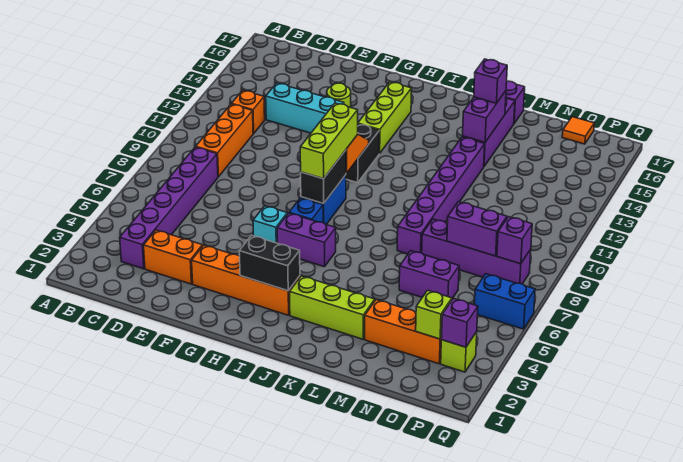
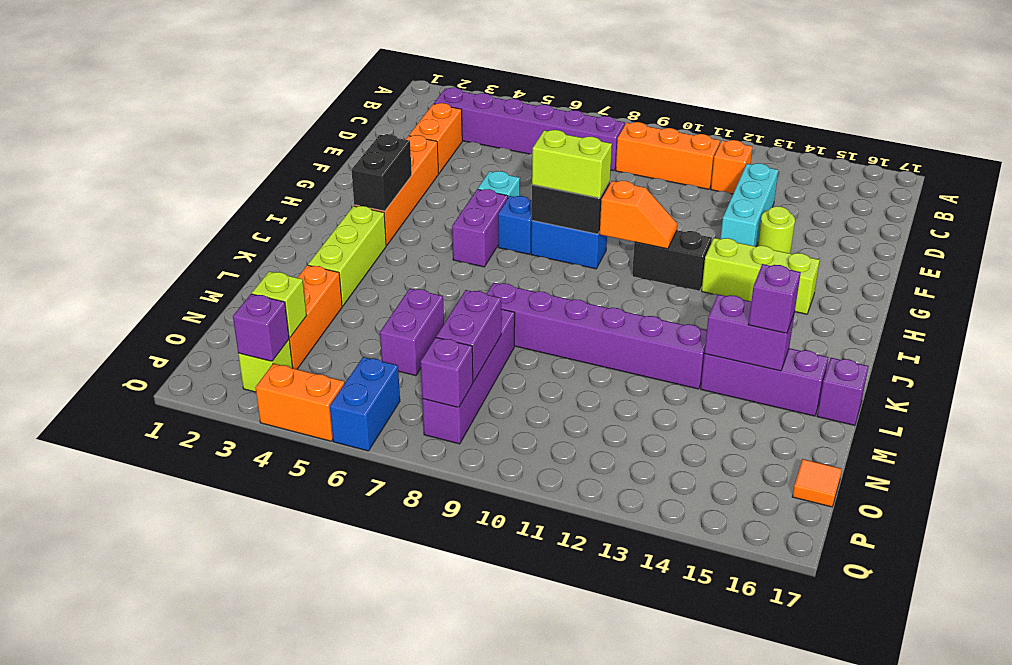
lime brick H8:H10 level 3 -> lime brick H8:H9 level 3
none -> orange brick Q4:Q5 level 1

